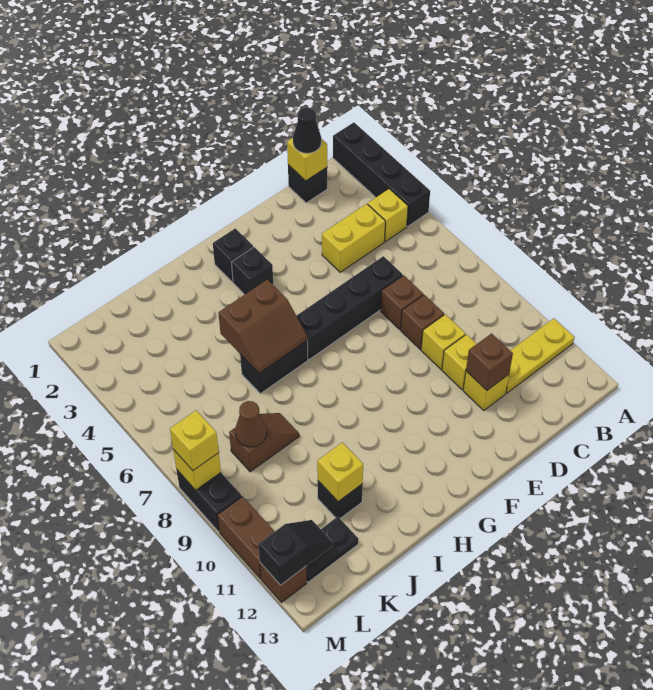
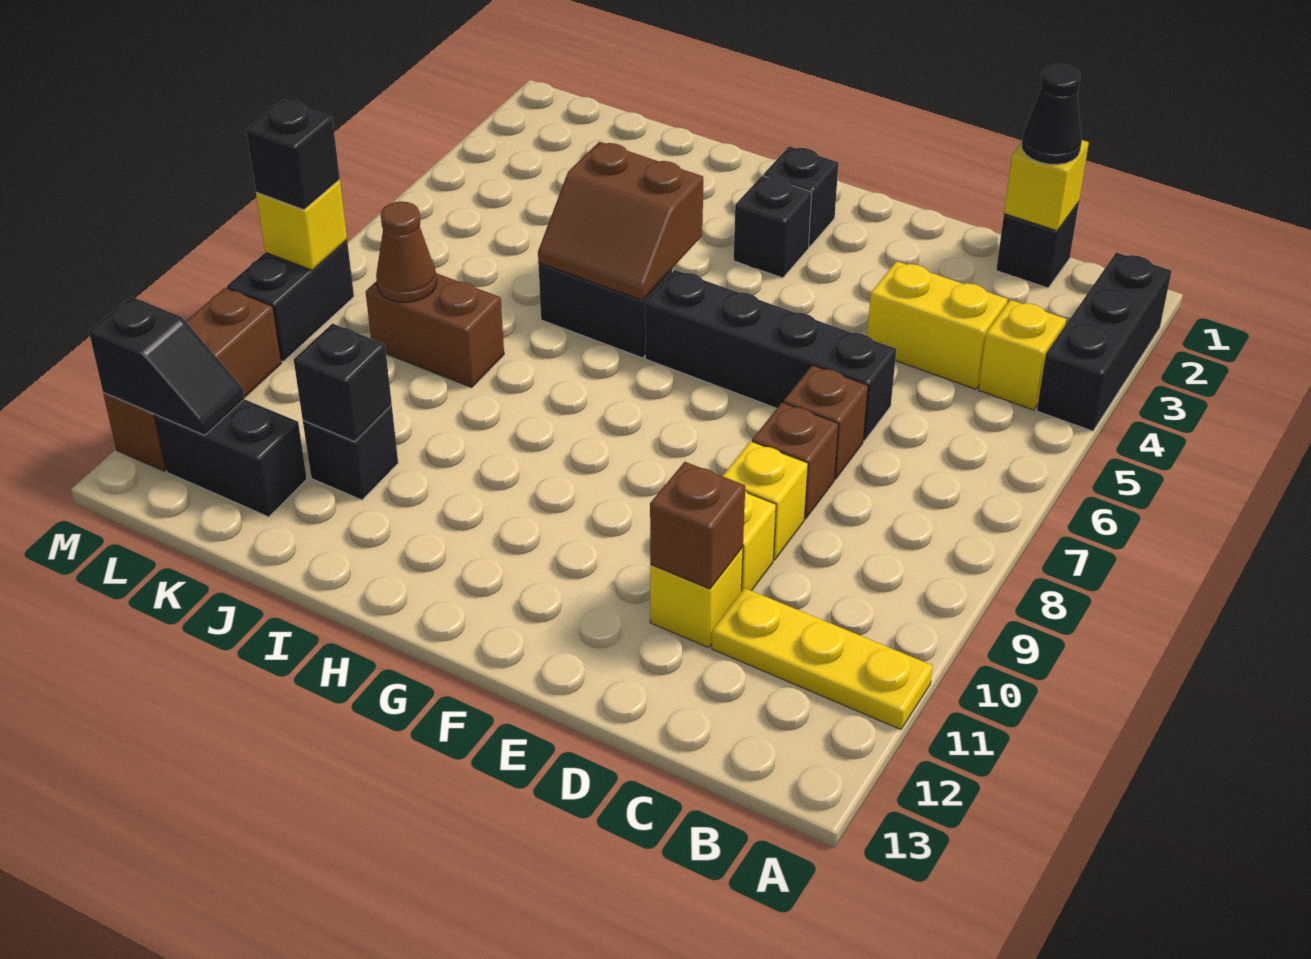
black brick A1:A4 level 1 -> black brick A2:A4 level 1
brown slope J8:K8 level 1 top K -> brown brick J8:K8 level 1
yellow brick J11 level 2 -> black brick J11 level 2
black plate K12:L12 level 1 -> black brick K12:L12 level 1
yellow brick M8 level 3 -> black brick M8 level 3

